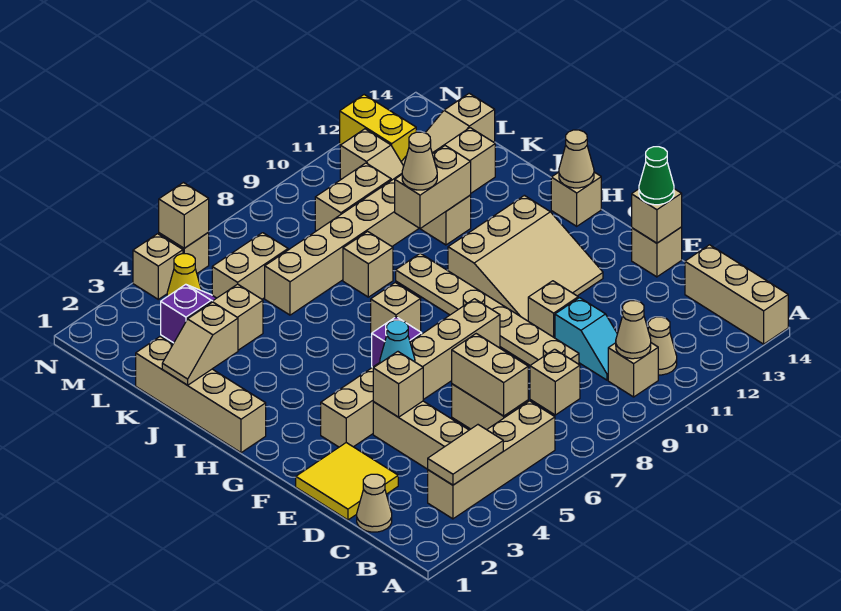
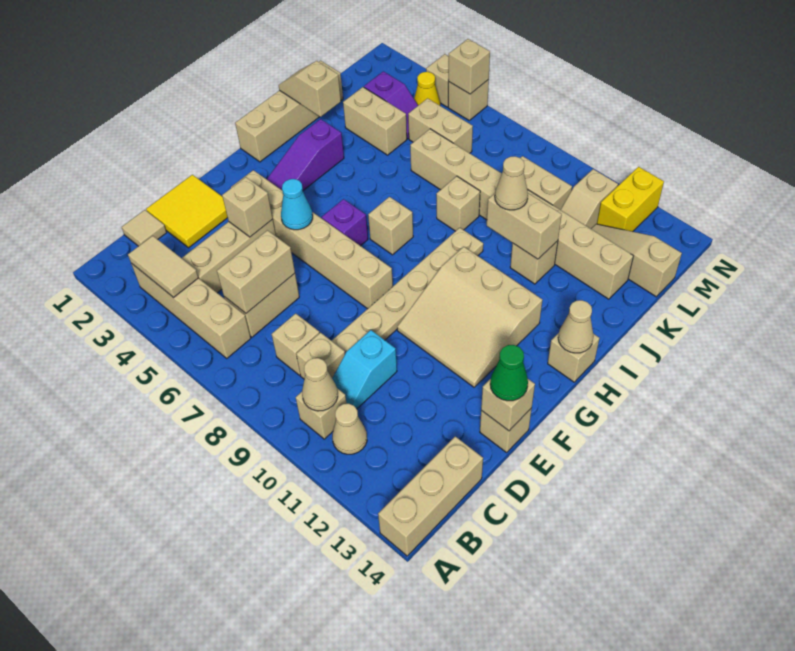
tan cone C1 level 1 -> tan tile C1 level 1
tan brick E10 level 1 -> tan brick C9 level 1
none -> purple slope G3:I3 level 1 top I

